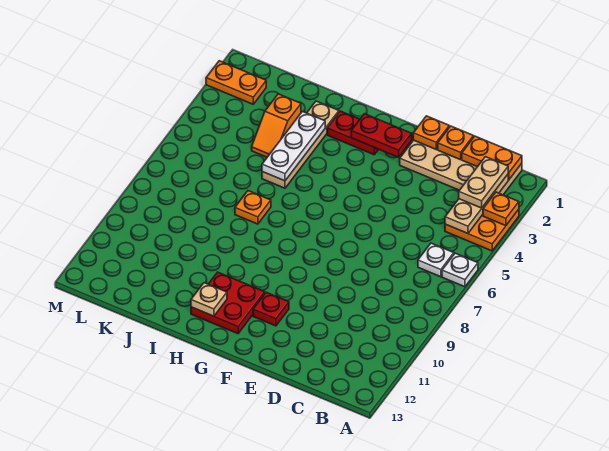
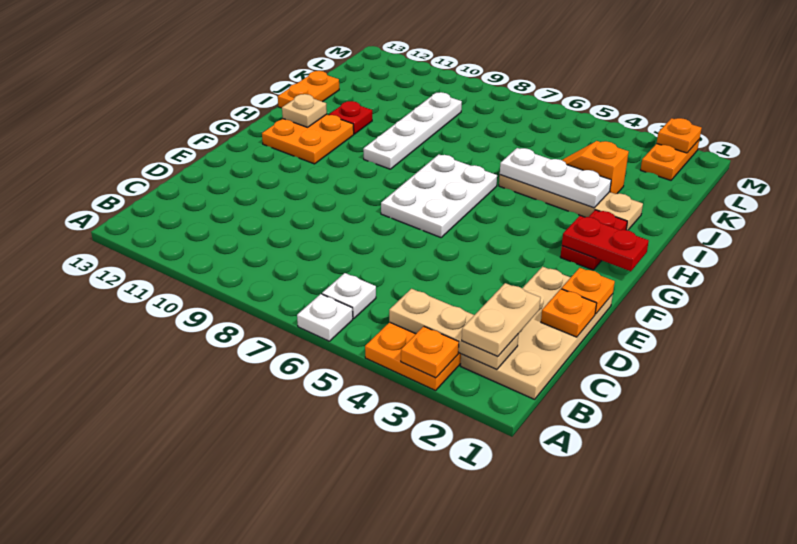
orange plate B1:C1 level 2 -> orange plate I13:J13 level 1
tan plate B2:B3 level 3 -> tan plate B2:C2 level 3
red plate F2:G2 level 2 -> red plate G1:G2 level 2
none -> white plate F6:H7 level 1
red plate F11 level 1 -> red plate I11 level 1
red plate G11:H12 level 1 -> orange plate G11:H12 level 1
none -> white plate H9:K9 level 1
orange plate I7 level 1 -> orange plate M2 level 2

